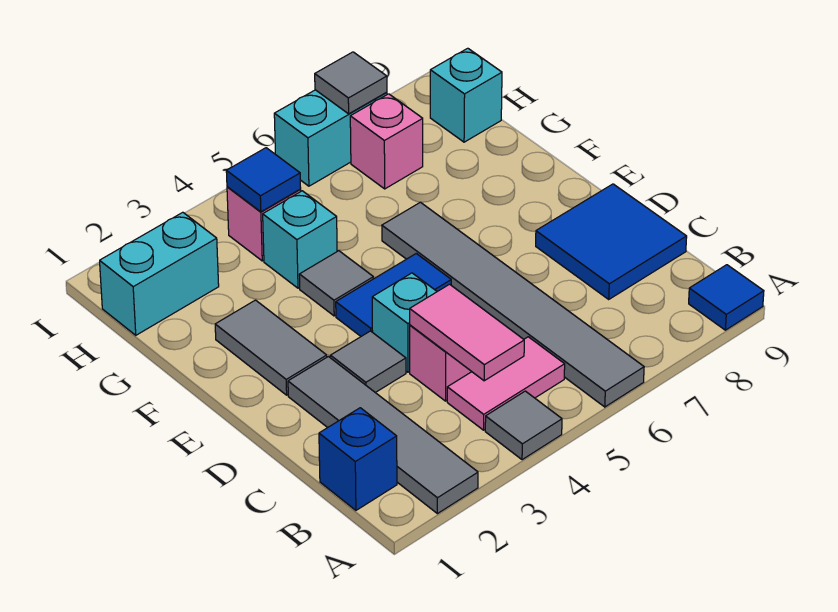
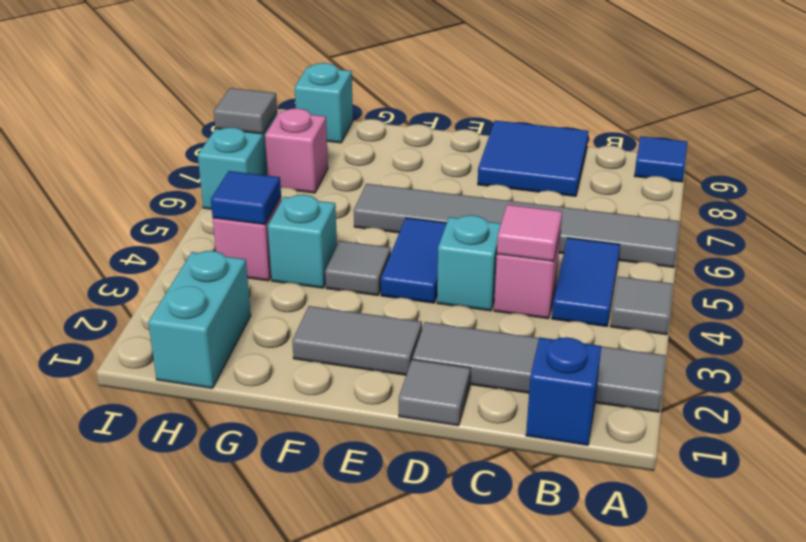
pink tile B4:B5 level 1 -> blue tile B4:B5 level 1
pink tile B4:C4 level 2 -> pink tile C4 level 2
grey tile D3 level 1 -> grey tile D1 level 1

